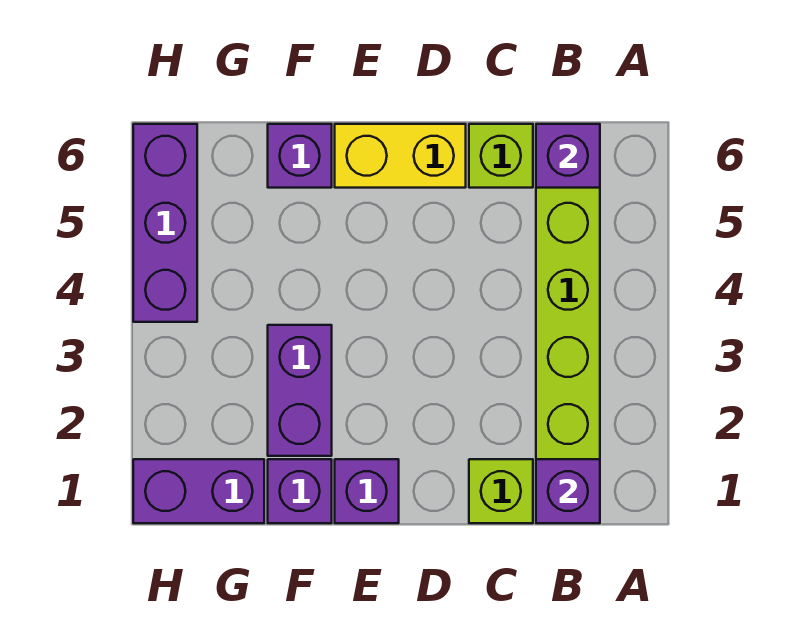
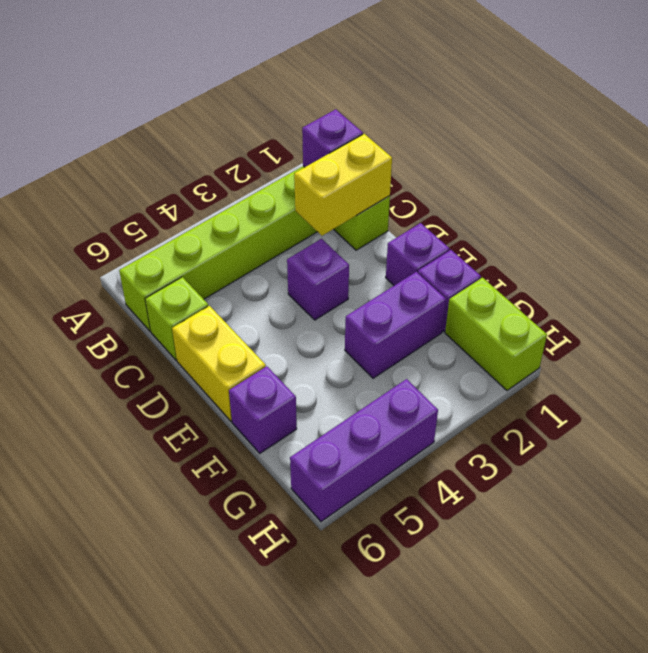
purple brick B6 level 2 -> purple brick D3 level 1
none -> yellow brick C1:C2 level 2
purple brick G1:H1 level 1 -> lime brick G1:H1 level 1

